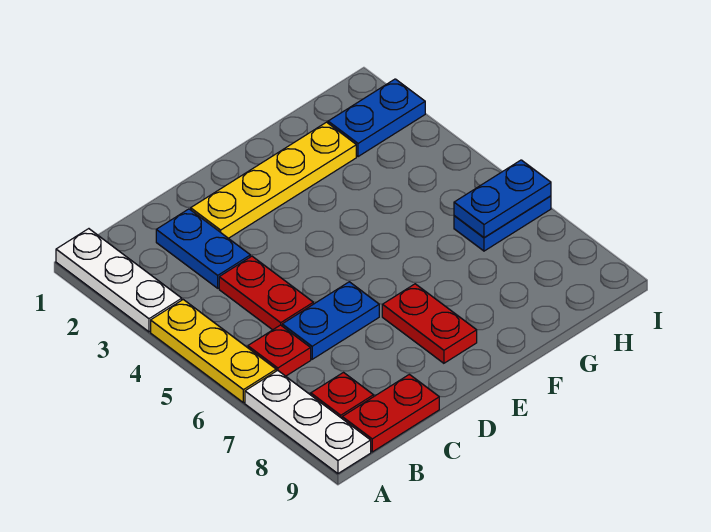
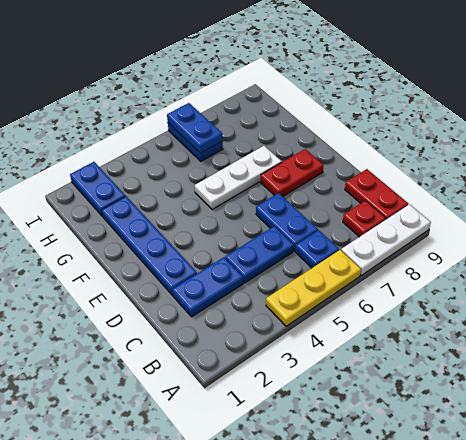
white plate A1:A3 level 1 -> white plate F5:F7 level 1
red plate B6 level 1 -> blue plate B6 level 1
red plate C4:C5 level 1 -> blue plate C4:C5 level 1
yellow plate D2:G2 level 1 -> blue plate D2:G2 level 1

